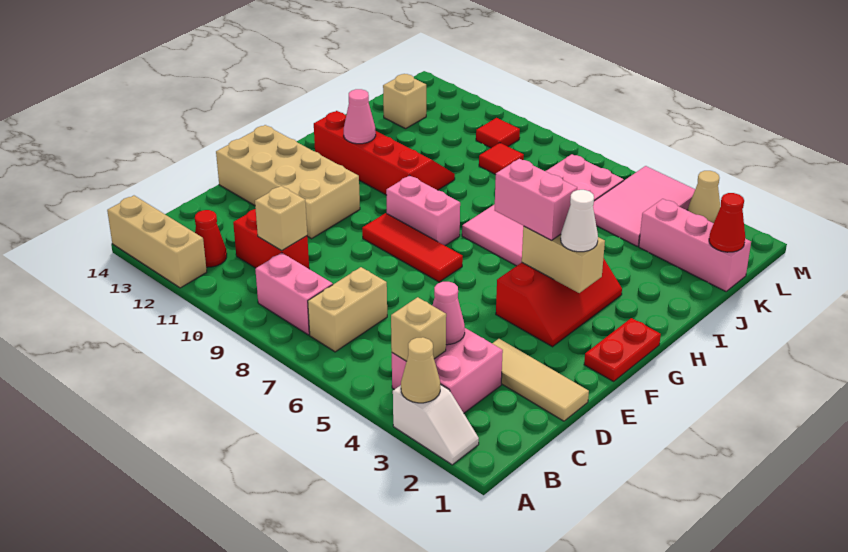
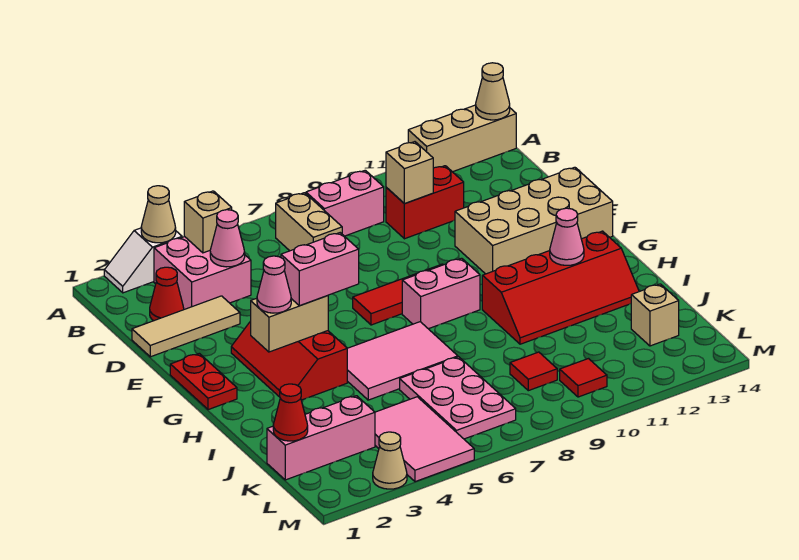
none -> tan cone A14 level 2
red cone B12 level 1 -> red cone C2 level 1
white cone G3 level 3 -> pink cone G3 level 3

